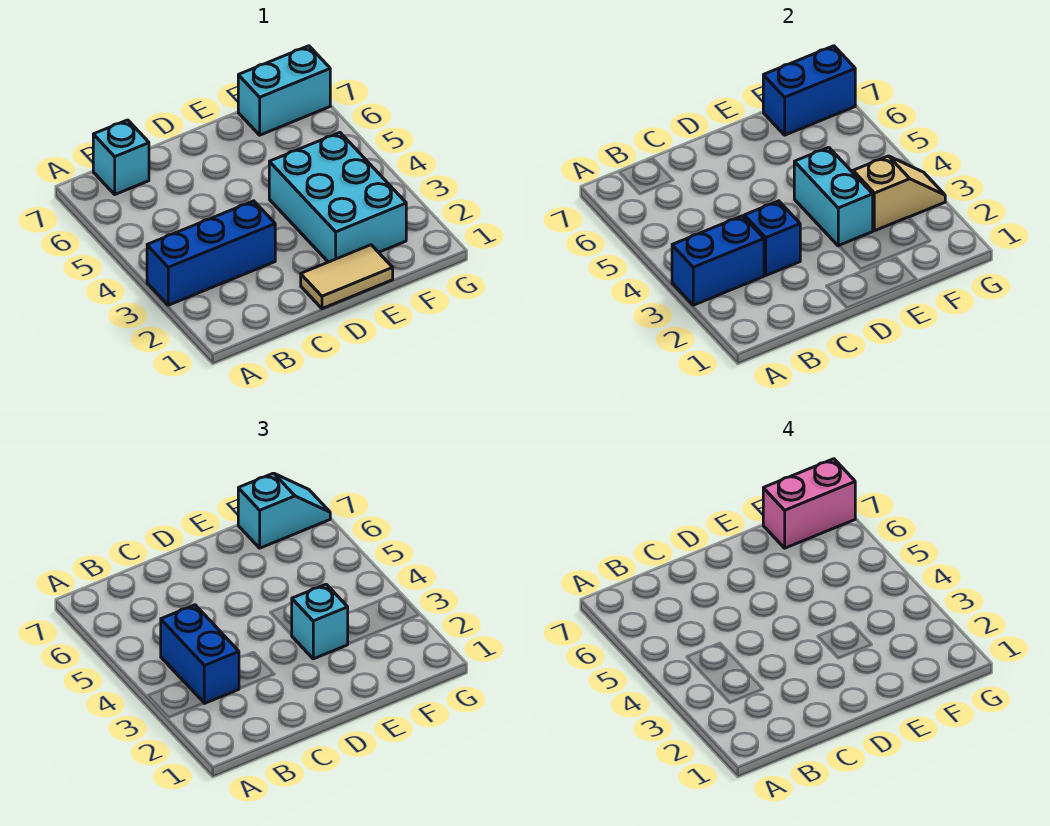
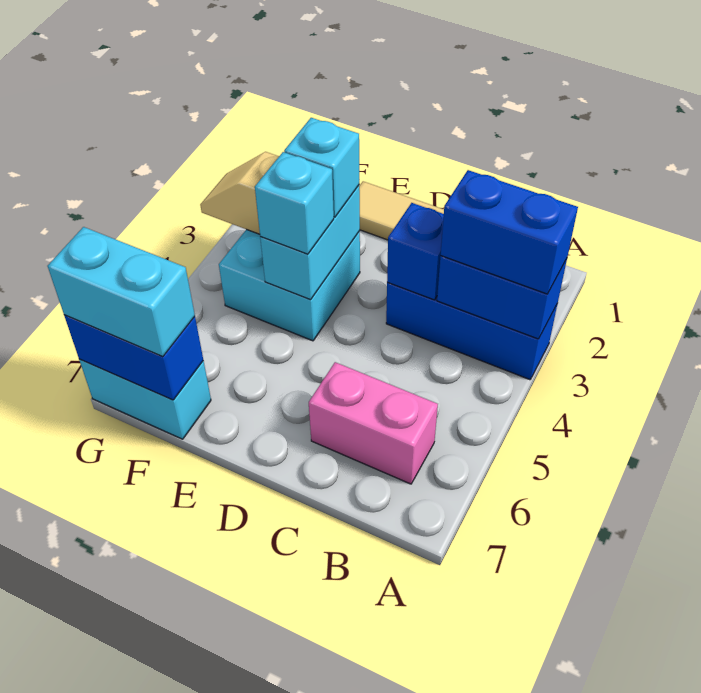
blue brick B3:B4 level 3 -> blue brick A3:B3 level 3
cyan brick B7 level 1 -> cyan brick E4 level 3
cyan brick E2:F4 level 1 -> cyan brick E3:F4 level 1
cyan slope F7:G7 level 3 top F -> cyan brick F7:G7 level 3
pink brick F7:G7 level 4 -> pink brick B6:C6 level 1

